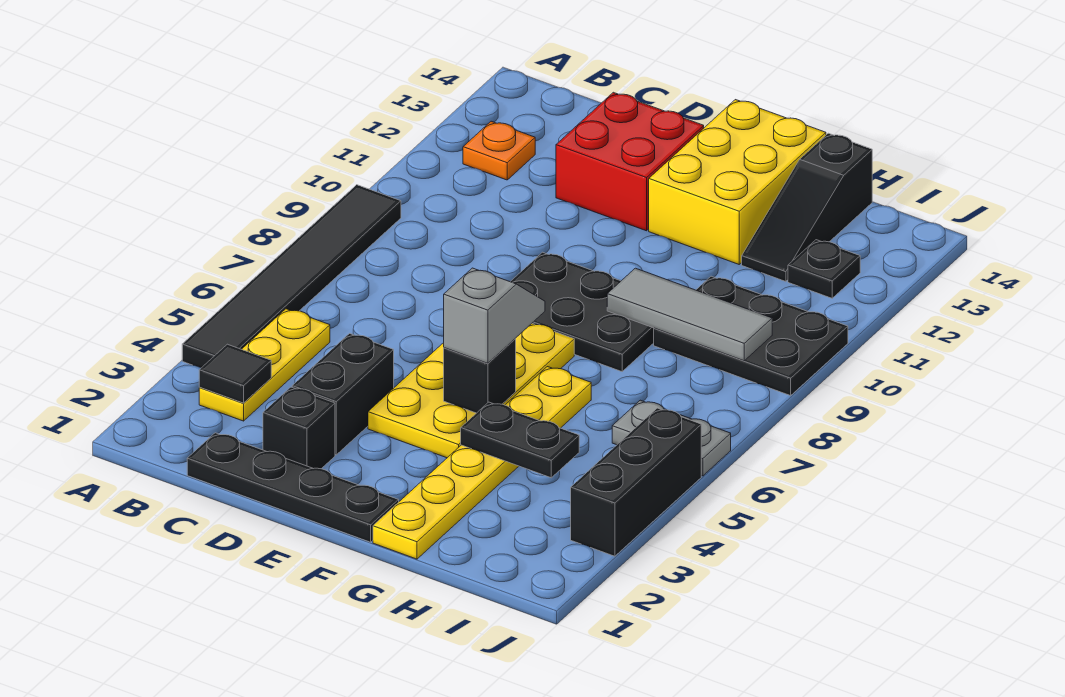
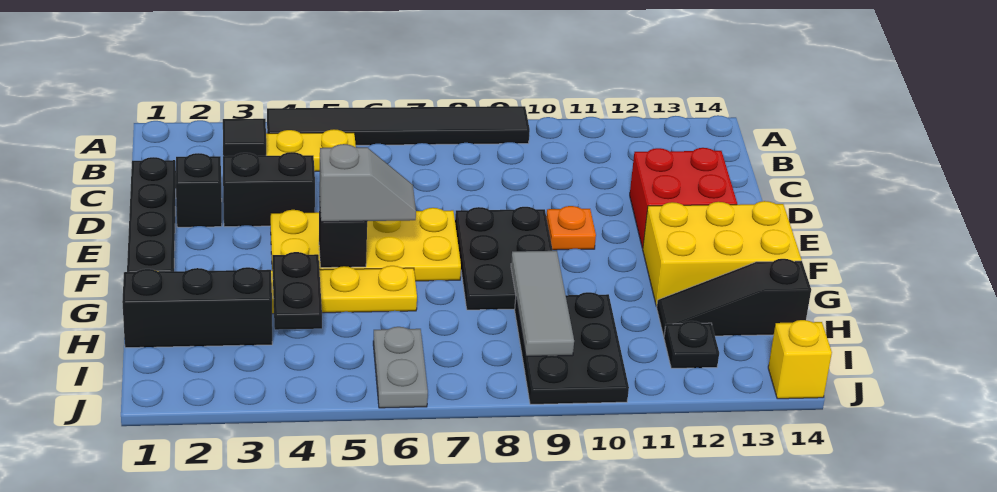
orange plate B12 level 1 -> orange plate E10 level 1
black brick J3:J5 level 1 -> black brick H1:H3 level 1
none -> yellow brick J14 level 1

